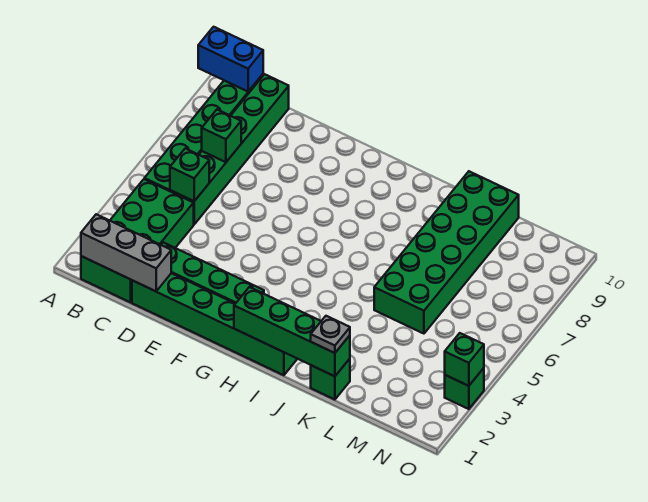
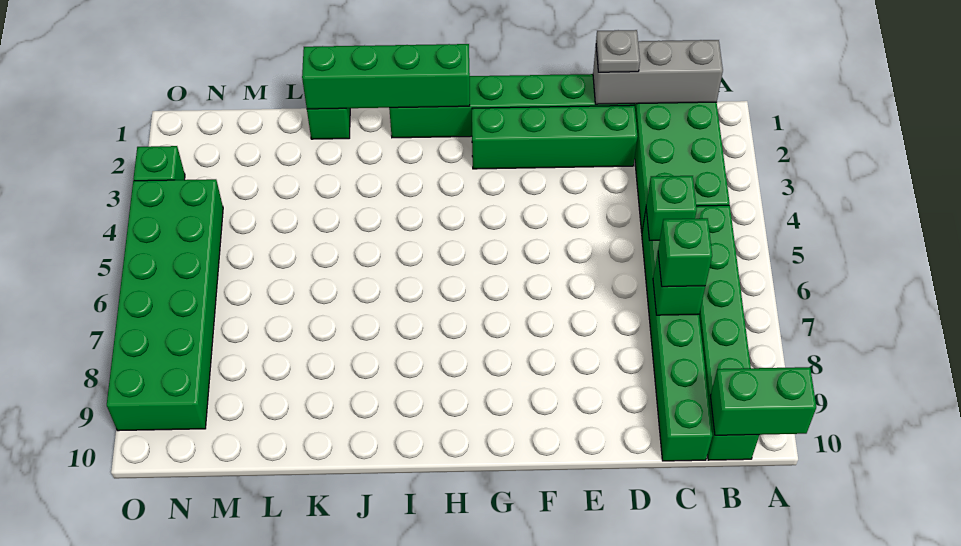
blue brick A10:B10 level 2 -> green brick A10:B10 level 2
grey plate K1 level 3 -> grey plate D1 level 3
green brick K5:L10 level 1 -> green brick N4:O9 level 1
green brick O3 level 2 -> green brick C7 level 3

